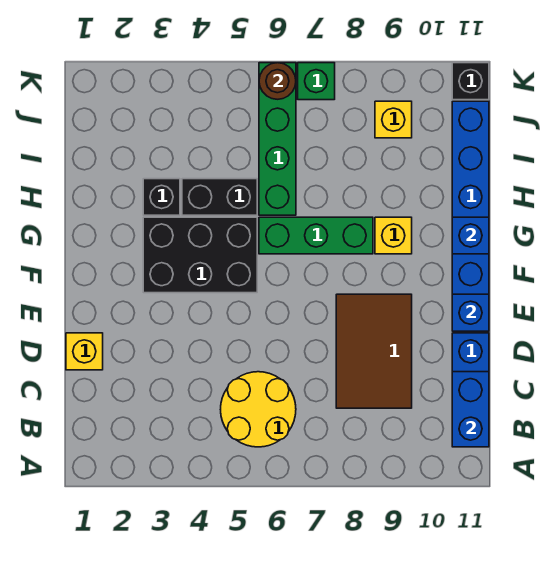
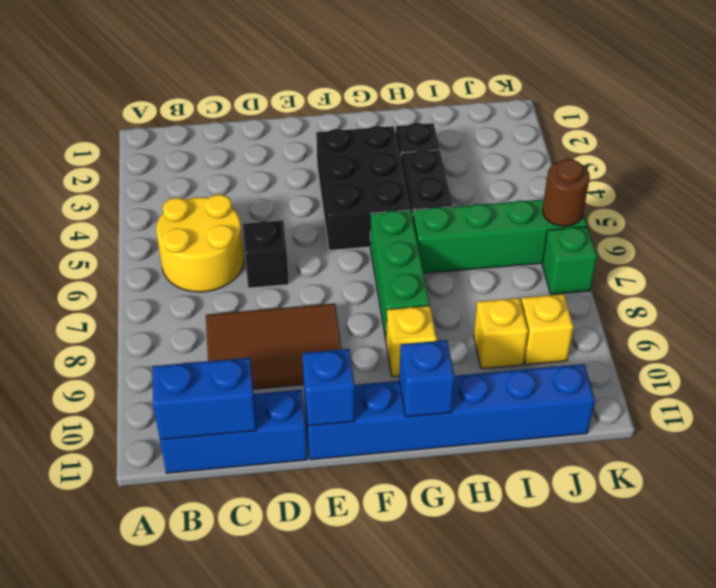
yellow brick D1 level 1 -> yellow brick I9 level 1
black brick K11 level 1 -> black brick D6 level 1

